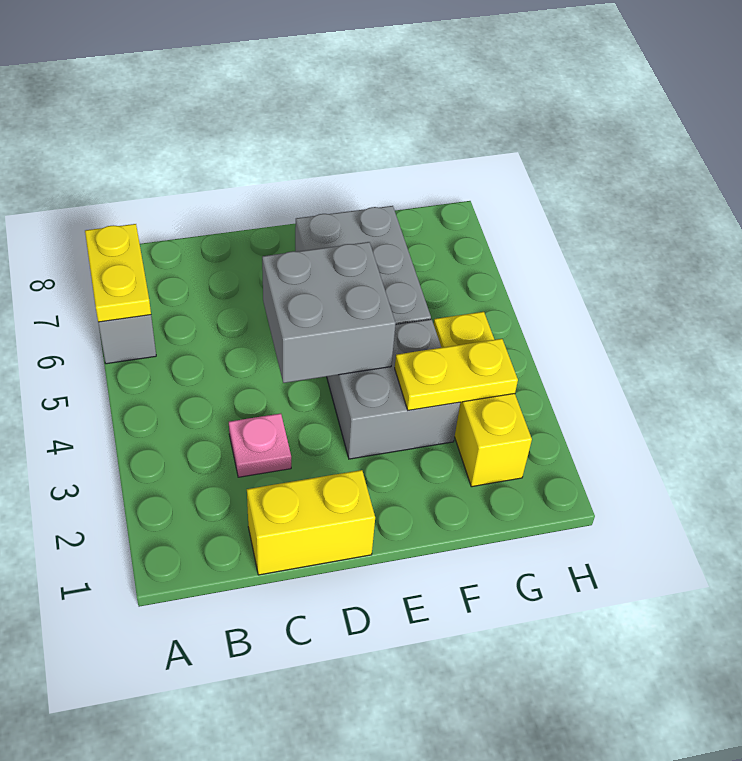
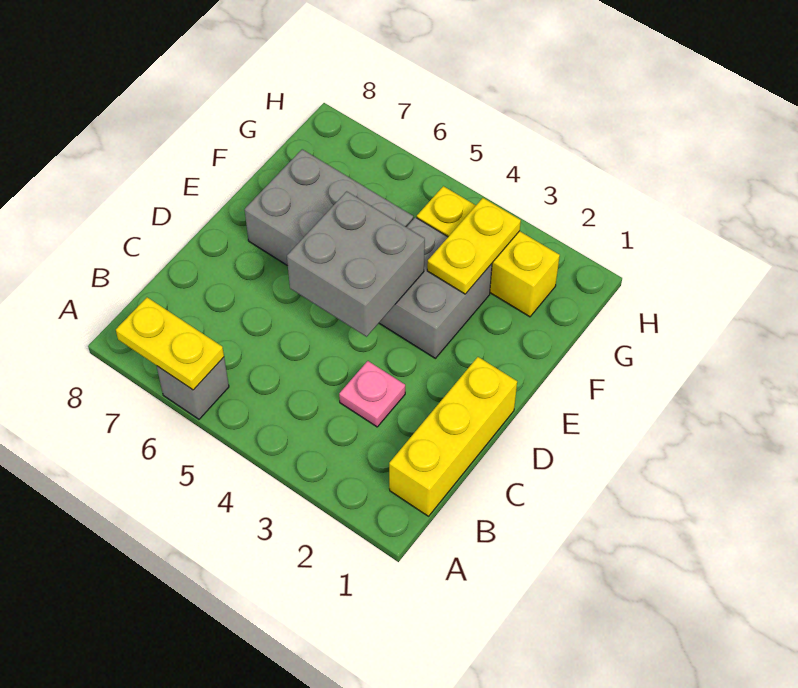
yellow brick C1:D1 level 1 -> yellow brick B1:D1 level 1

